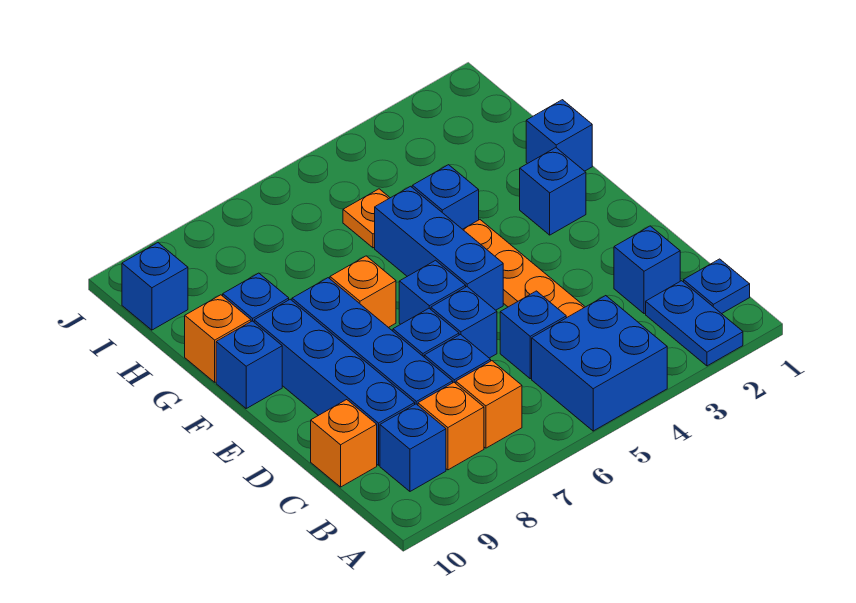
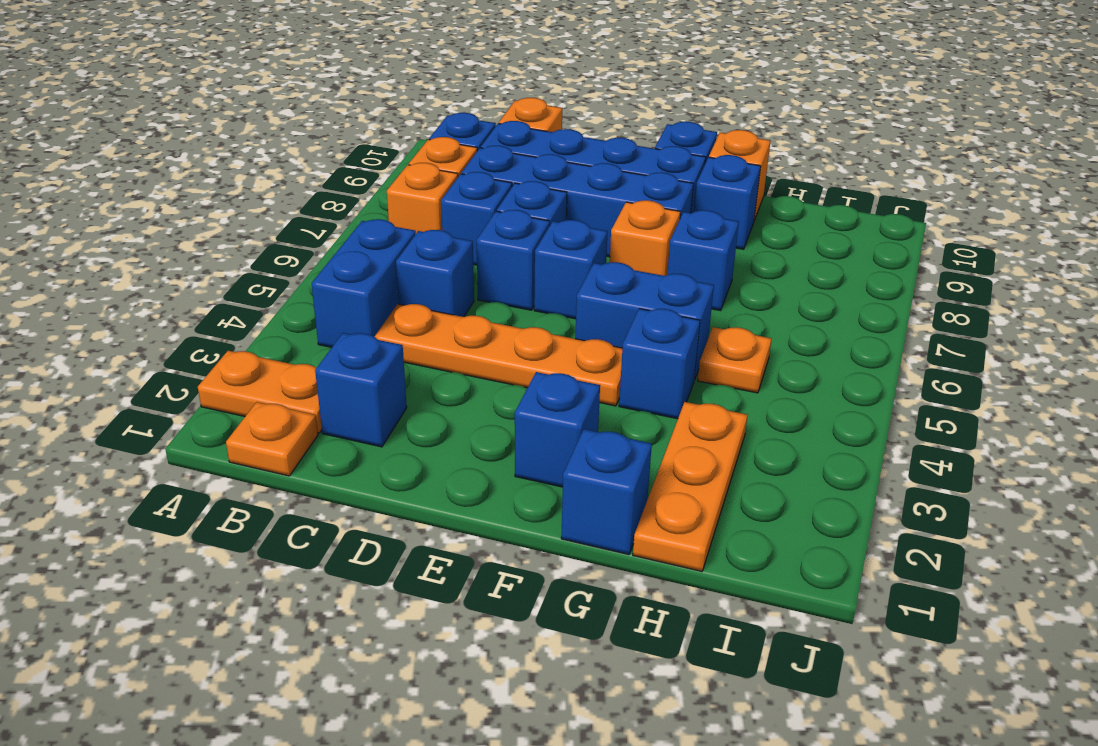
blue plate A2:B2 level 1 -> orange plate A2:B2 level 1
blue brick A4:B5 level 1 -> blue brick B4:B5 level 1
blue plate B1 level 1 -> orange plate B1 level 1
blue brick E5:G5 level 1 -> blue brick F5:G5 level 1
none -> orange plate H1:H3 level 1
blue brick I10 level 1 -> blue brick G7 level 1

